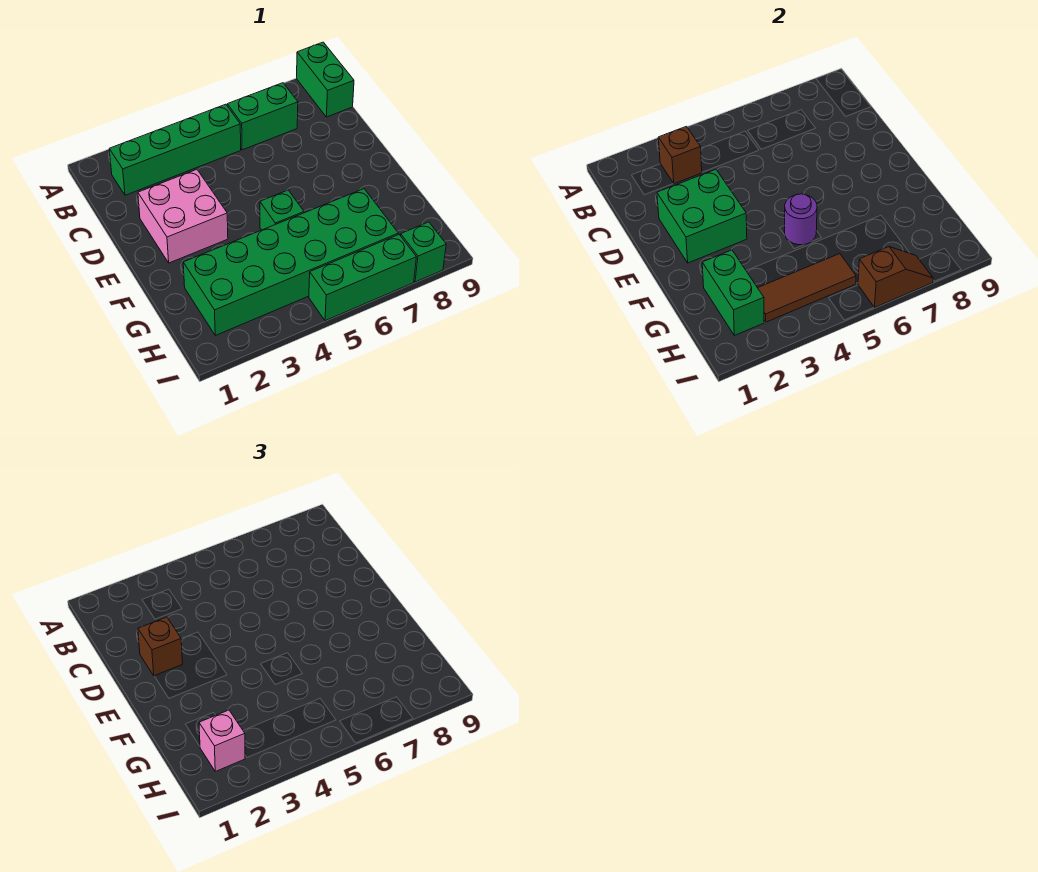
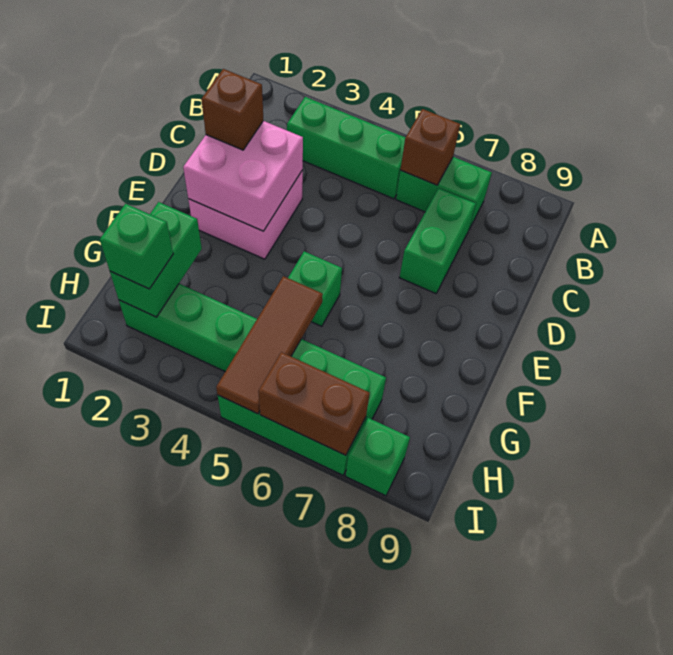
green brick A9:B9 level 1 -> green brick C7:D7 level 1
green brick B2:B5 level 1 -> green brick B3:B5 level 1
brown brick B3 level 2 -> brown brick B6 level 2
green brick D2:E3 level 2 -> pink brick D2:E3 level 2
purple round brick F5 level 2 -> none
green brick G2:H7 level 1 -> green brick H2:H7 level 1
pink brick H2 level 3 -> green brick H2 level 3
brown tile H3:H5 level 2 -> brown tile G5:I5 level 2
brown slope I6:I7 level 2 top 6 -> brown brick I6:I7 level 2

